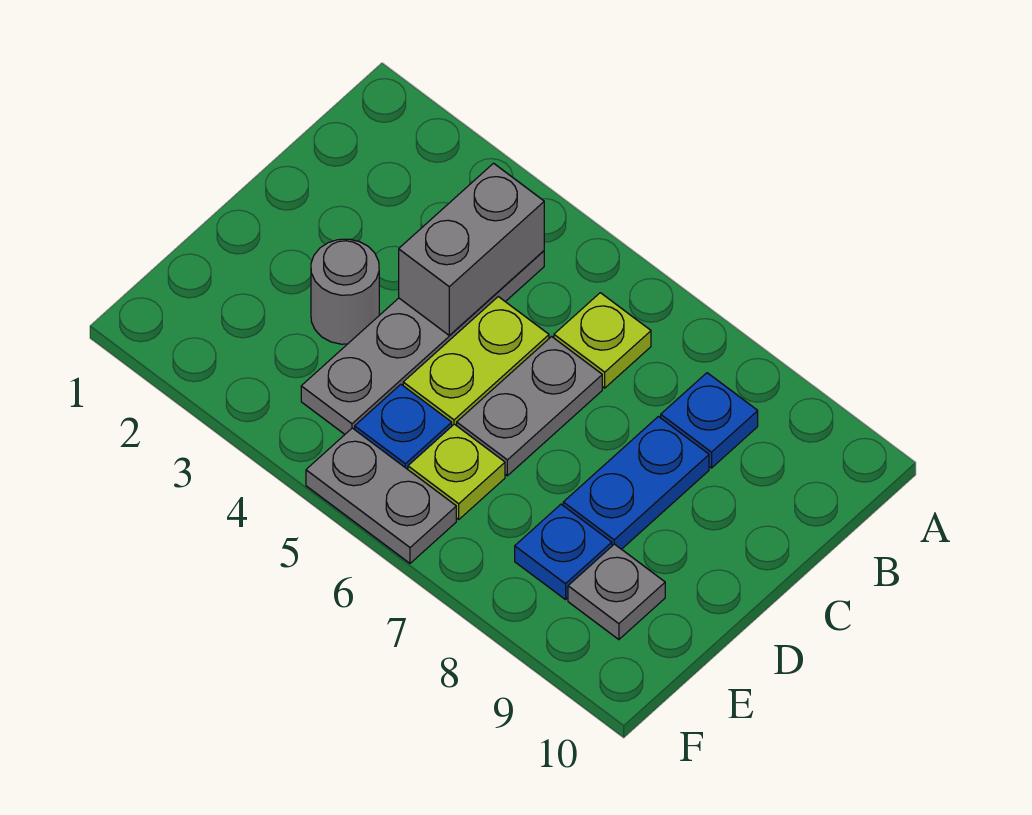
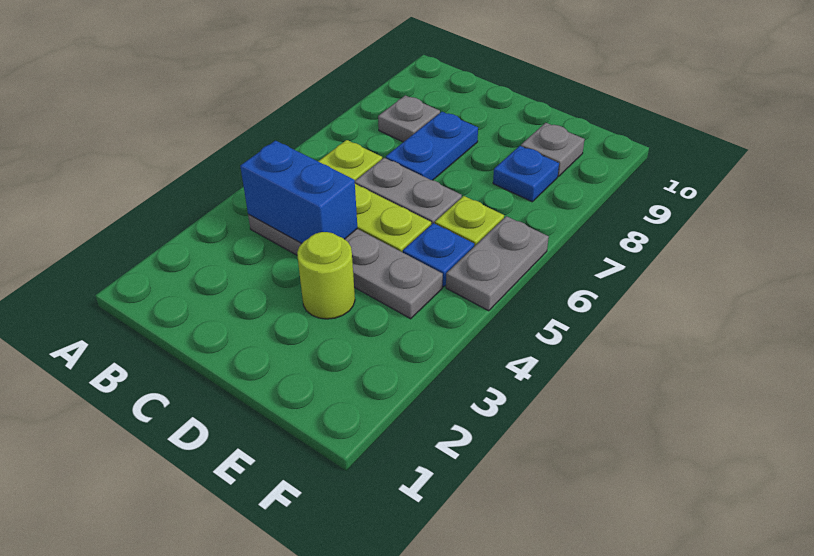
grey brick B4:C4 level 2 -> blue brick B4:C4 level 2
blue plate B8 level 1 -> grey plate B8 level 1
blue plate C8:D8 level 1 -> blue plate C7:C8 level 1
grey round brick D3 level 1 -> lime round brick D3 level 1

